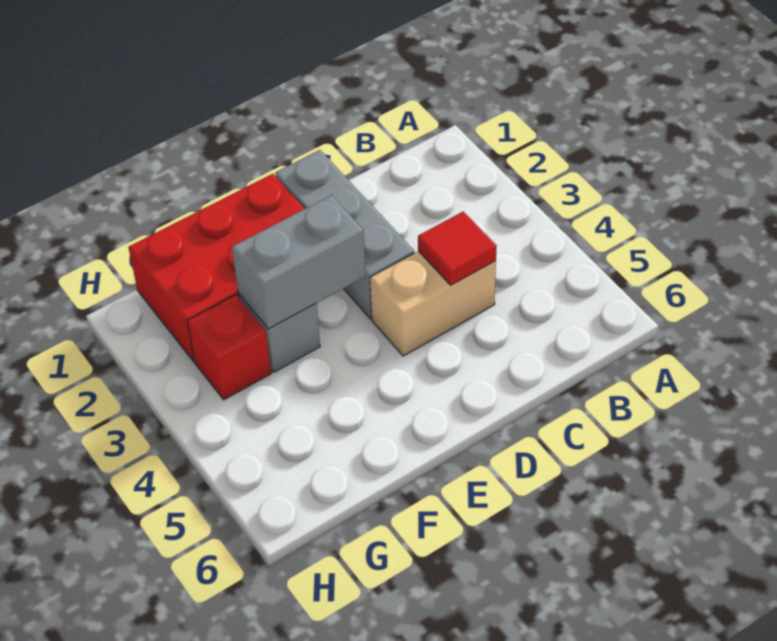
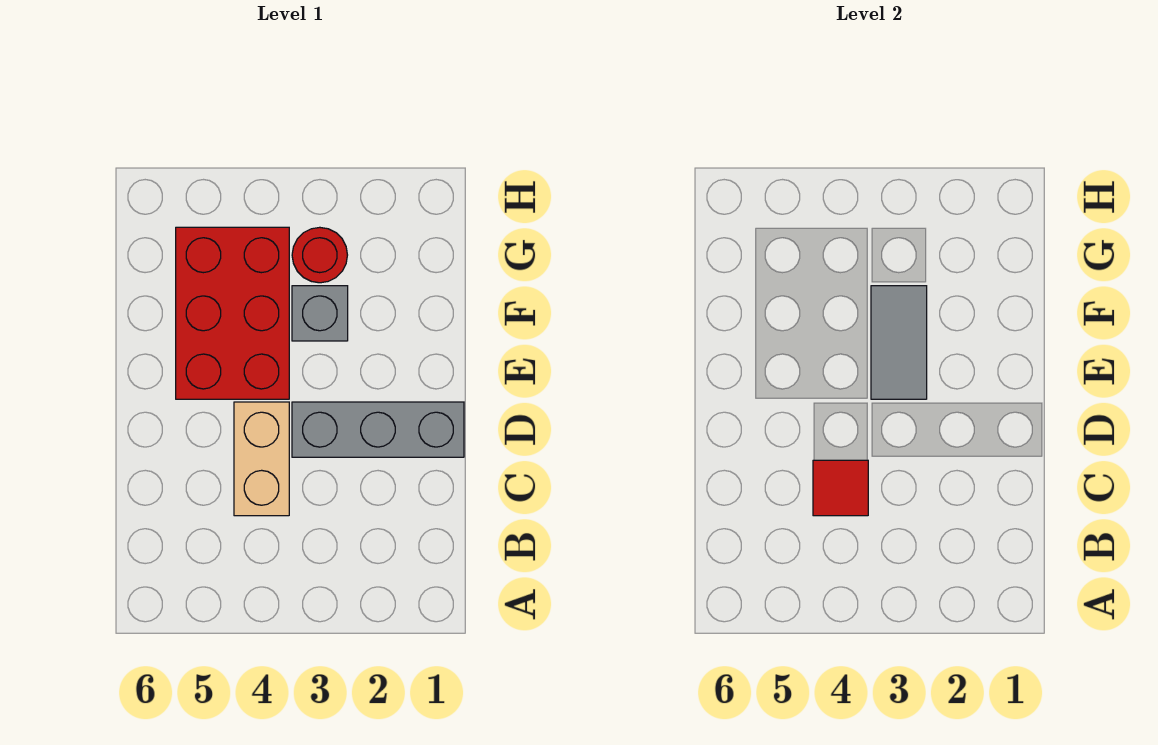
red brick E1:G2 level 1 -> red brick E4:G5 level 1
grey brick E3:F3 level 2 -> grey tile E3:F3 level 2
red brick G3 level 1 -> red round brick G3 level 1

